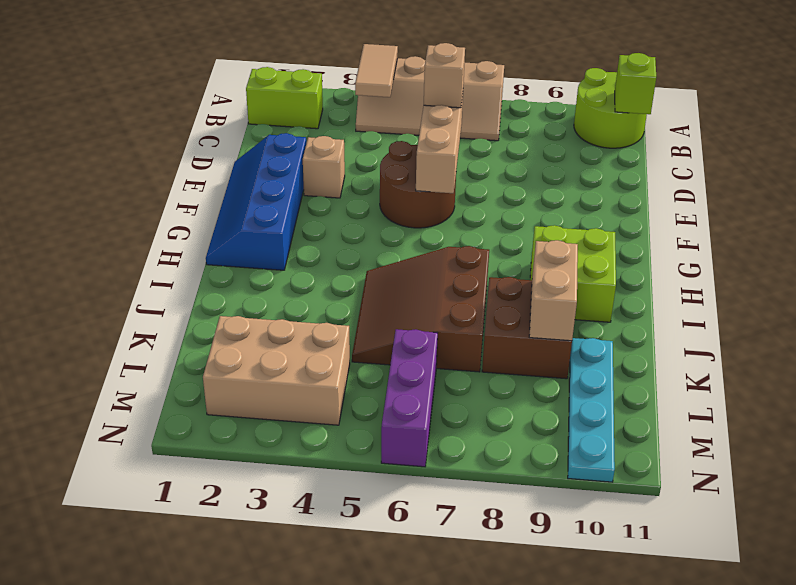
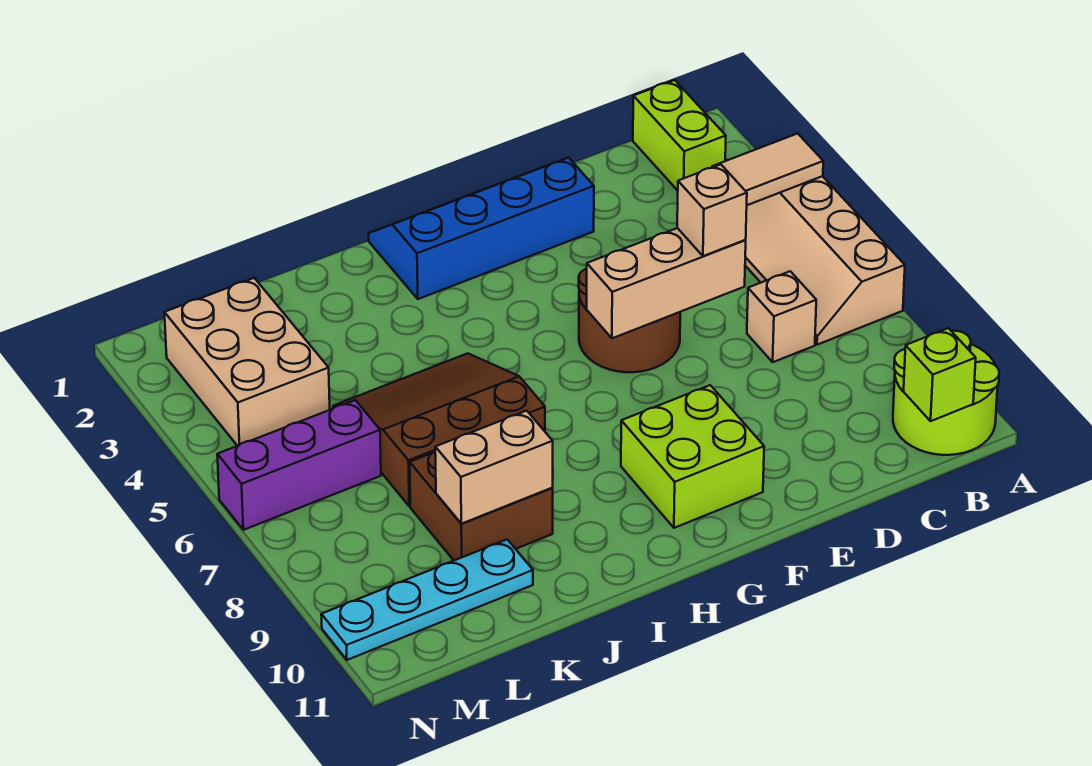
tan brick E3 level 1 -> tan brick C7 level 1
lime brick H9:I10 level 1 -> lime brick F9:G10 level 1

